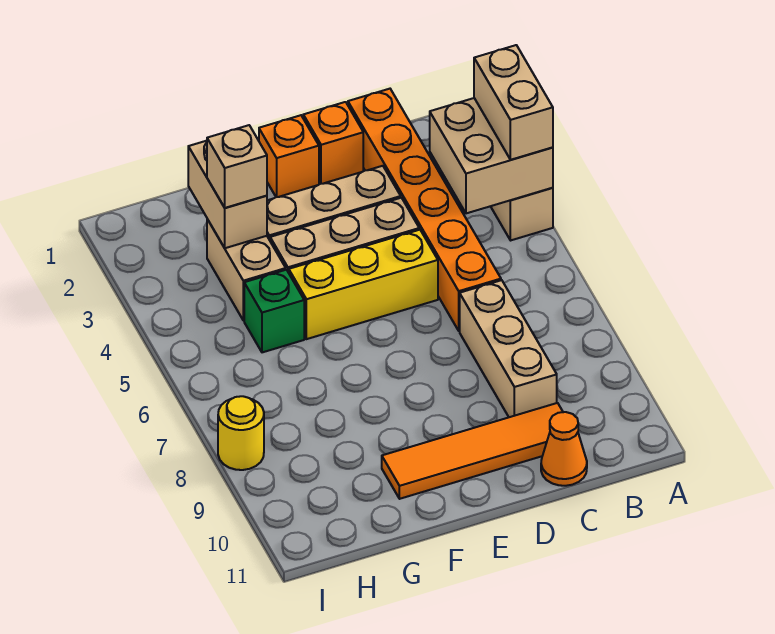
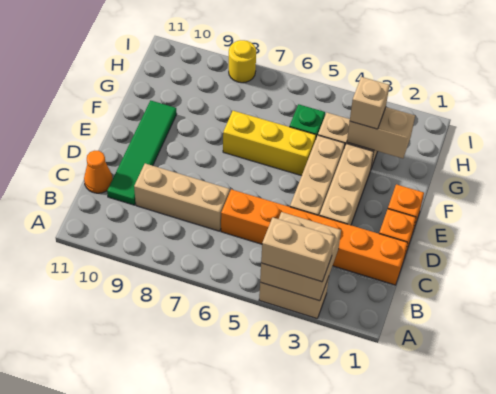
orange tile C10:F10 level 1 -> green tile C10:F10 level 1
yellow brick D5:F5 level 1 -> yellow brick F5:F7 level 1

